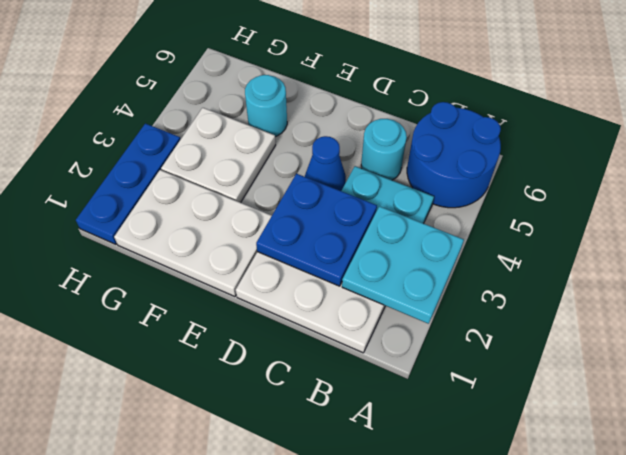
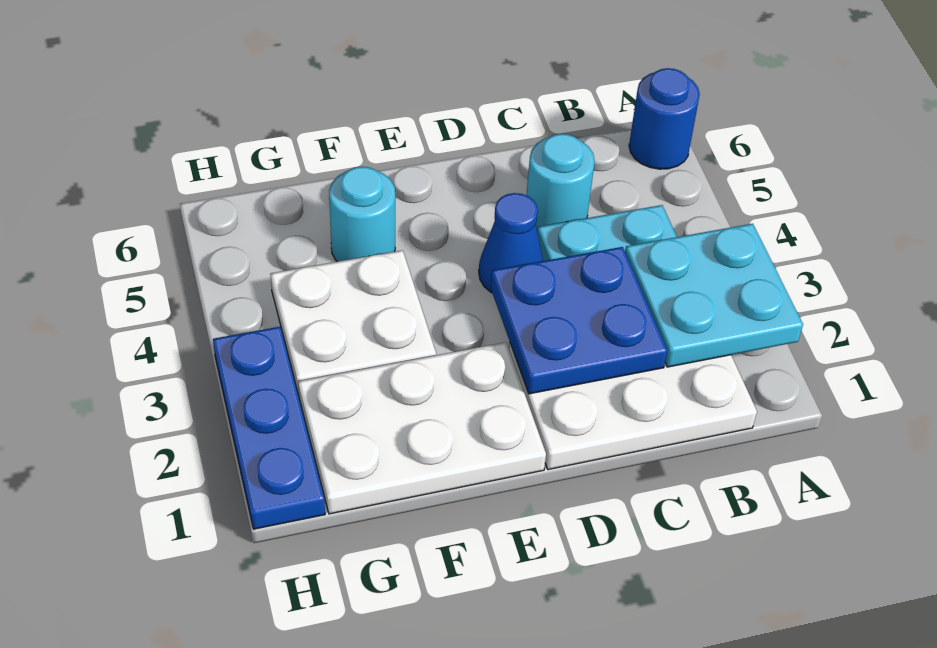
blue round brick A5:B6 level 1 -> blue round brick A6 level 1

